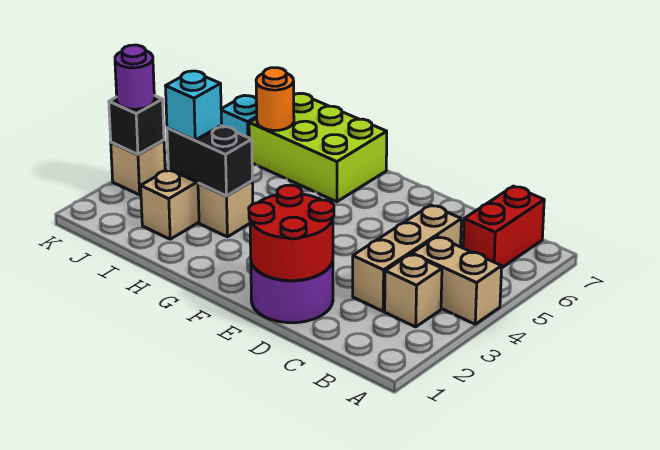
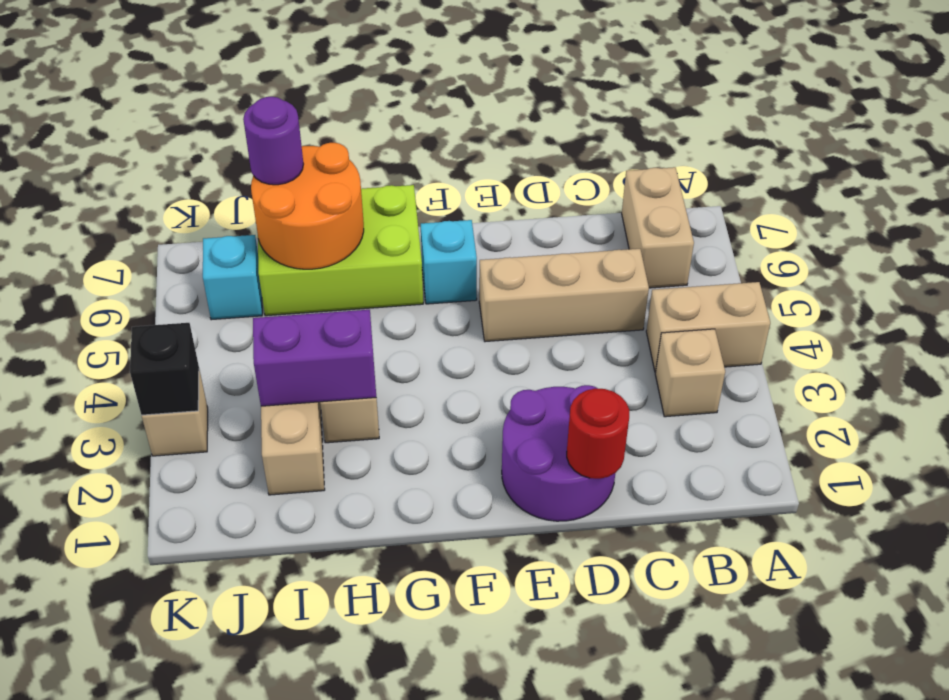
red brick B6:B7 level 1 -> tan brick B6:B7 level 1
tan brick C3:C5 level 1 -> tan brick C5:E5 level 1
red round brick D1:E2 level 2 -> red round brick D1 level 2
black brick H3:I3 level 2 -> purple brick H3:I3 level 2
cyan brick I3 level 3 -> cyan brick F6 level 1
orange round brick I6 level 2 -> orange round brick H6:I7 level 2
purple round brick K3 level 3 -> purple round brick I7 level 3

